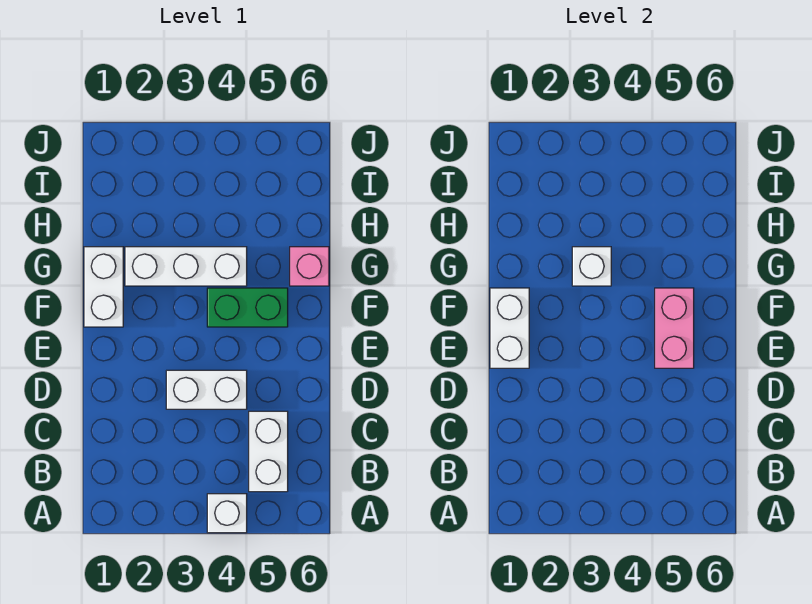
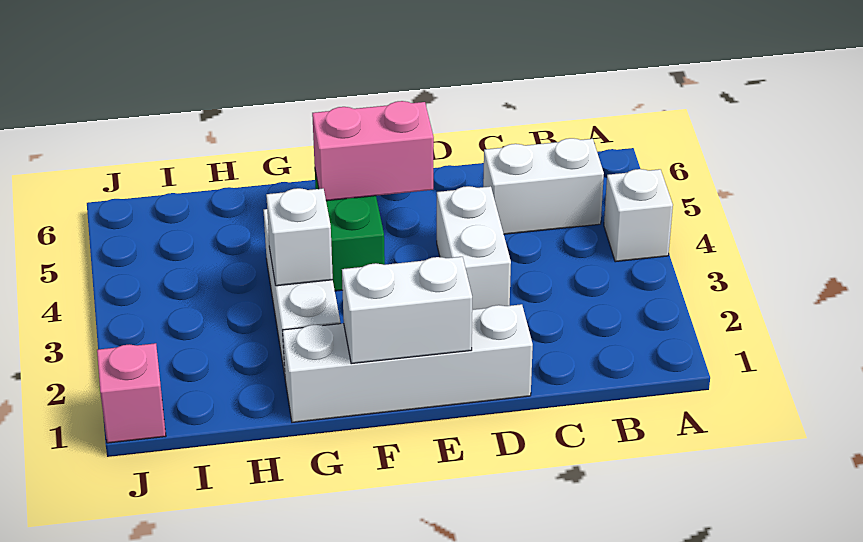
white brick F1:G1 level 1 -> white brick D1:G1 level 1
pink brick G6 level 1 -> pink brick J1 level 1

